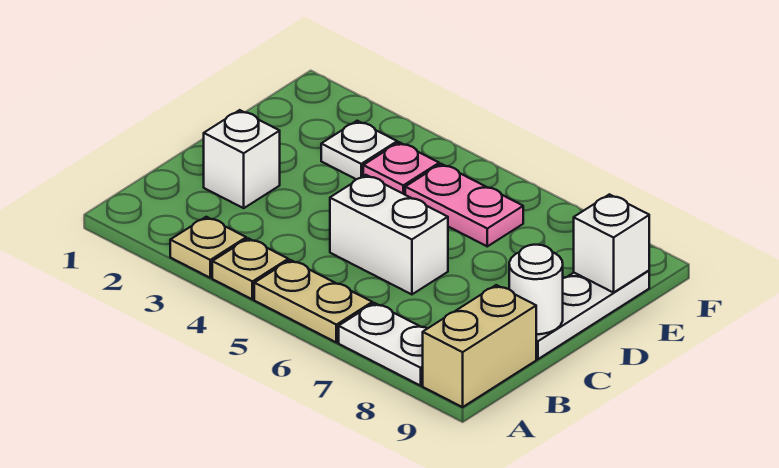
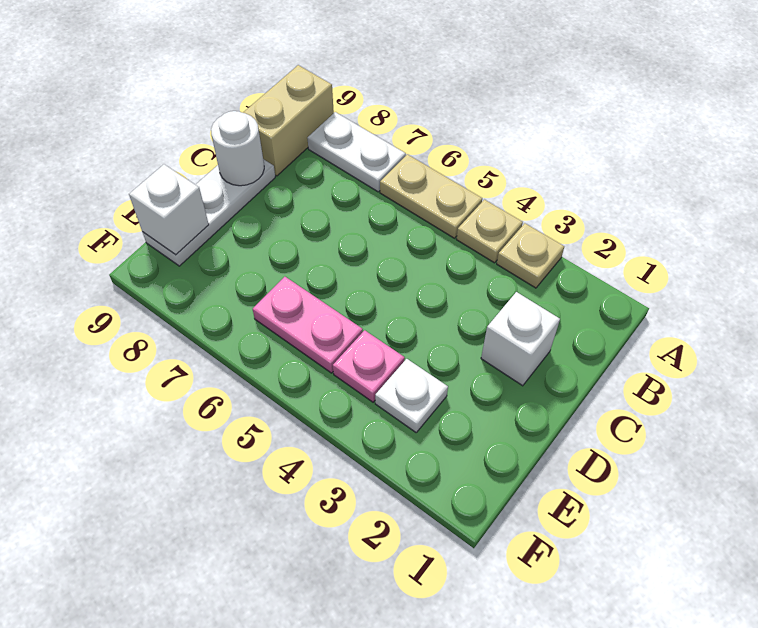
white brick C5:C6 level 1 -> none

